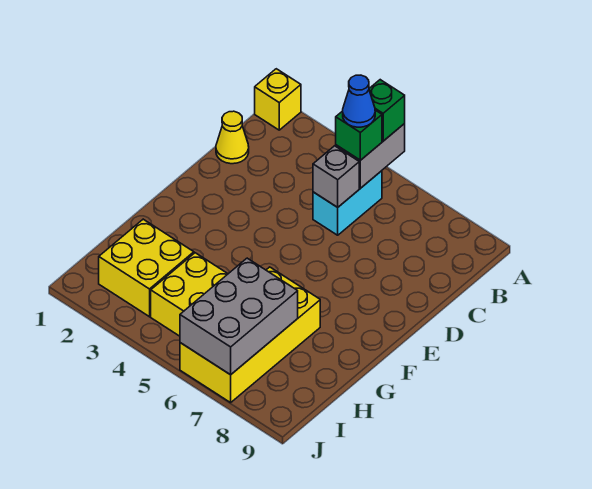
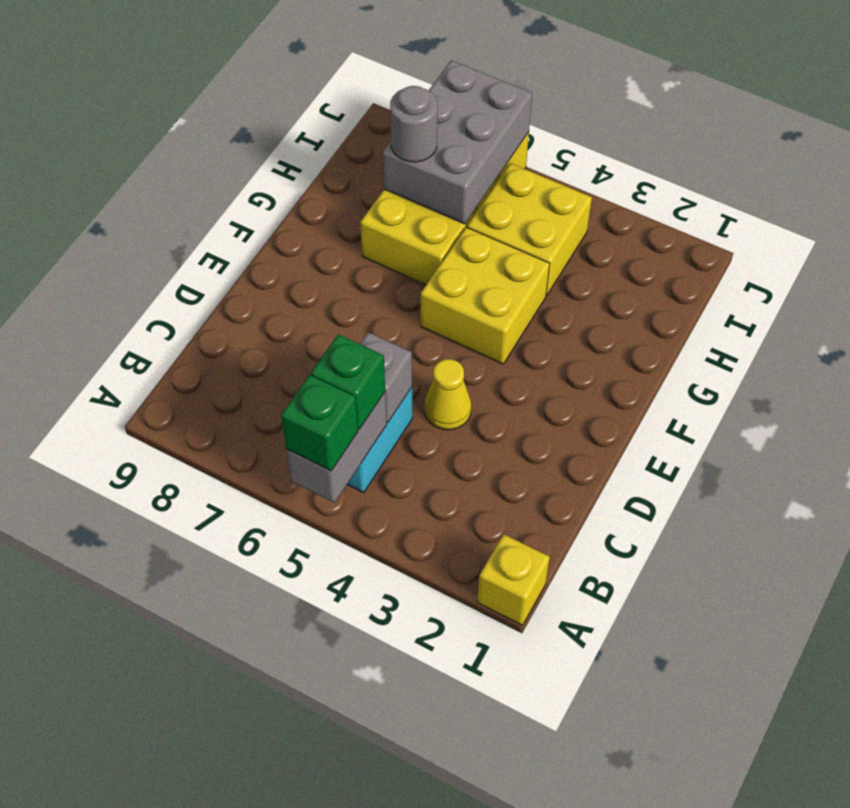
blue cone B5 level 4 -> none
yellow cone C1 level 1 -> yellow cone D4 level 1
yellow brick H2:I3 level 1 -> yellow brick F4:G5 level 1
none -> grey round brick H7 level 3

